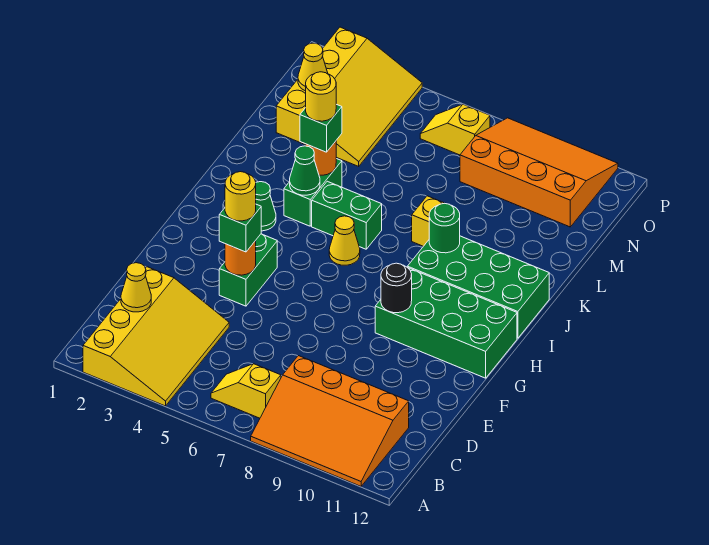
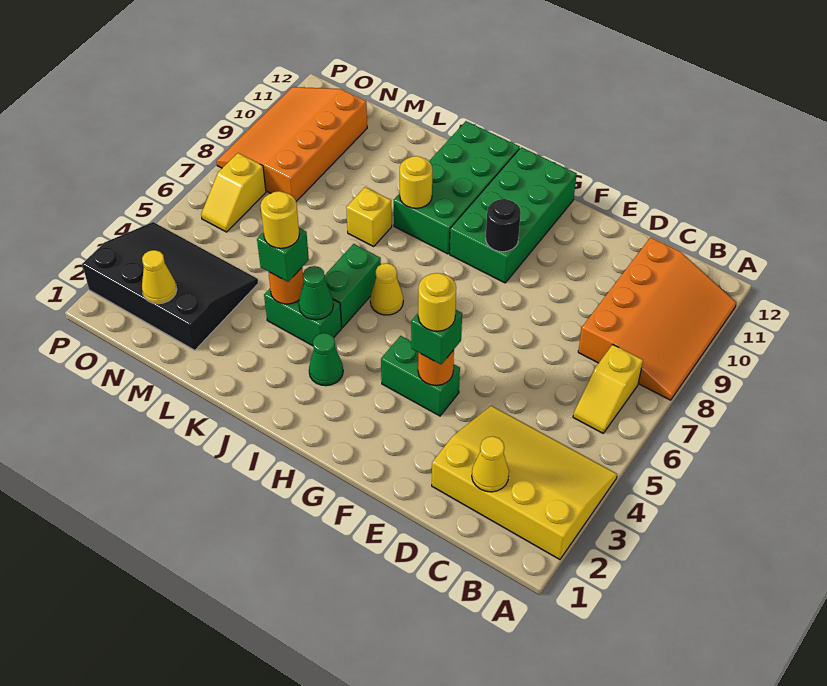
green round brick J9 level 2 -> yellow round brick J9 level 2
yellow slope M2:P4 level 1 top 2 -> black slope M2:P4 level 1 top 2

